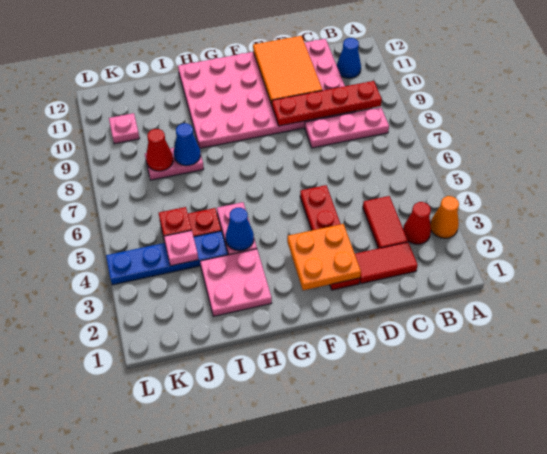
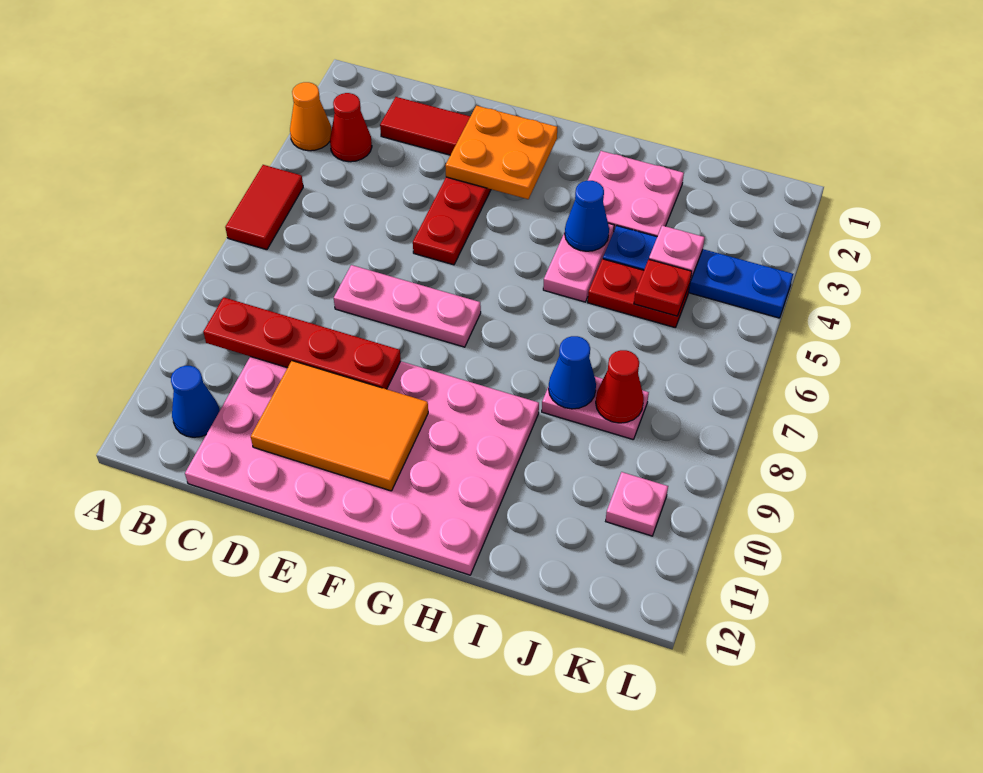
pink plate B8:D8 level 1 -> pink plate D7:F7 level 1
red tile C3:C4 level 1 -> red tile A5:A6 level 1
orange tile D10:E12 level 2 -> orange tile D10:F11 level 2

